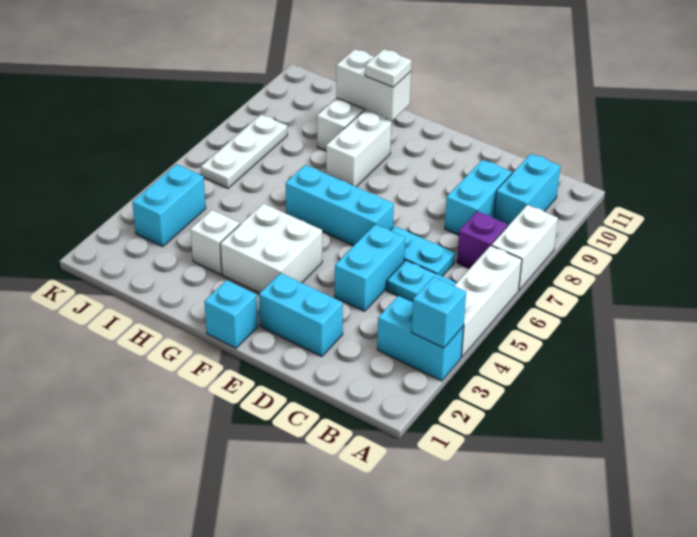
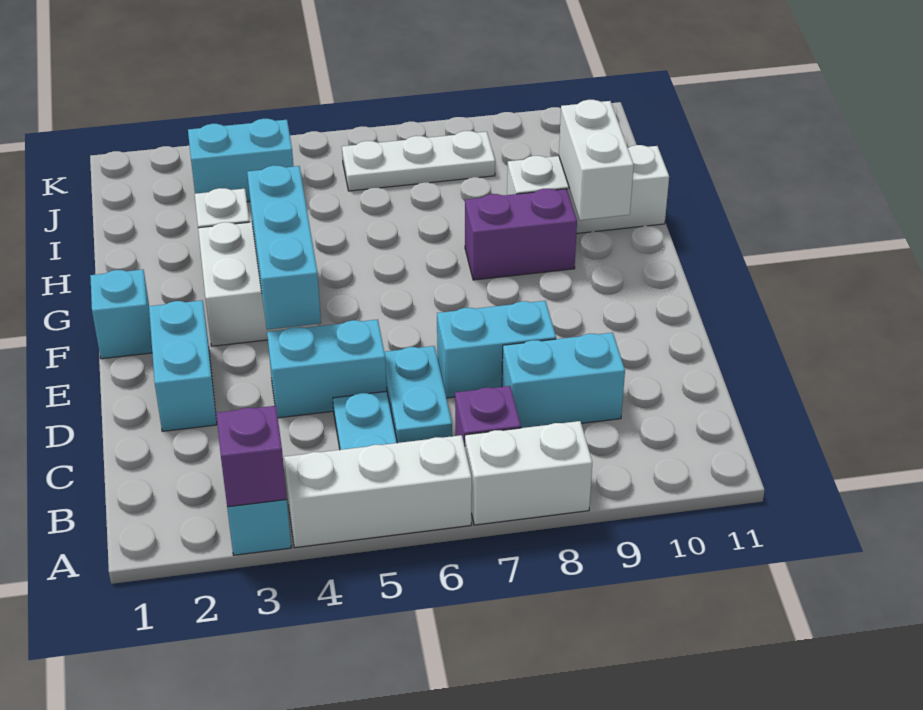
cyan brick A3 level 2 -> purple brick A3 level 2
cyan brick B9:B10 level 1 -> cyan brick D7:D8 level 1
cyan brick E6:G6 level 1 -> cyan brick E4:G4 level 2
white brick G8:G9 level 1 -> purple brick G8:G9 level 1
white plate G10 level 3 -> none

